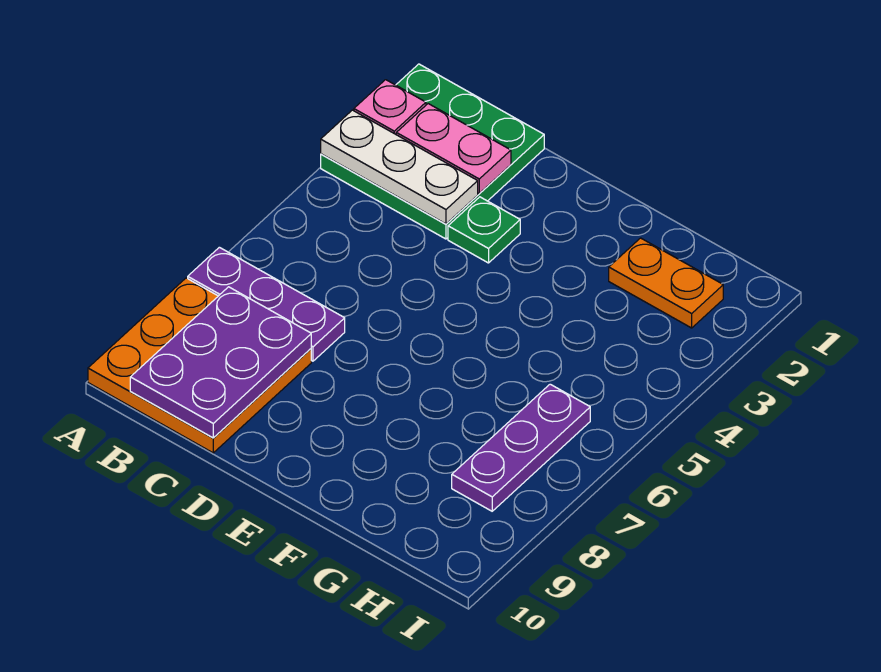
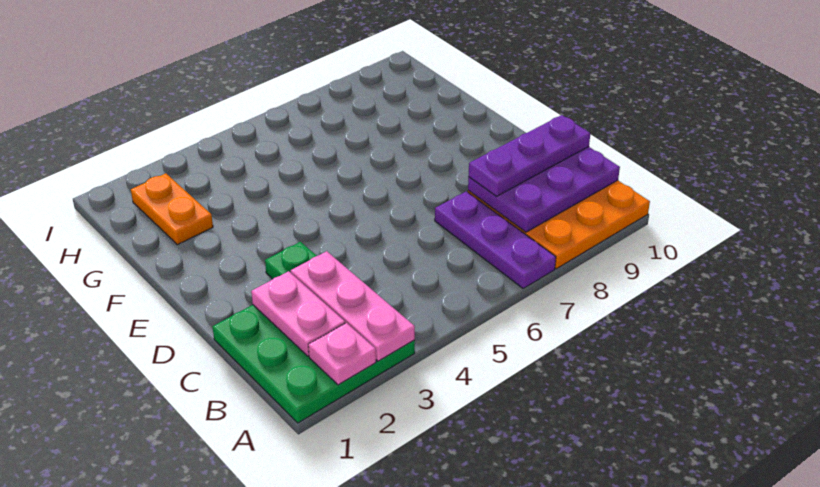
white plate A3:C3 level 2 -> pink plate A3:C3 level 2
purple plate H6:H8 level 1 -> purple plate C8:C10 level 3

